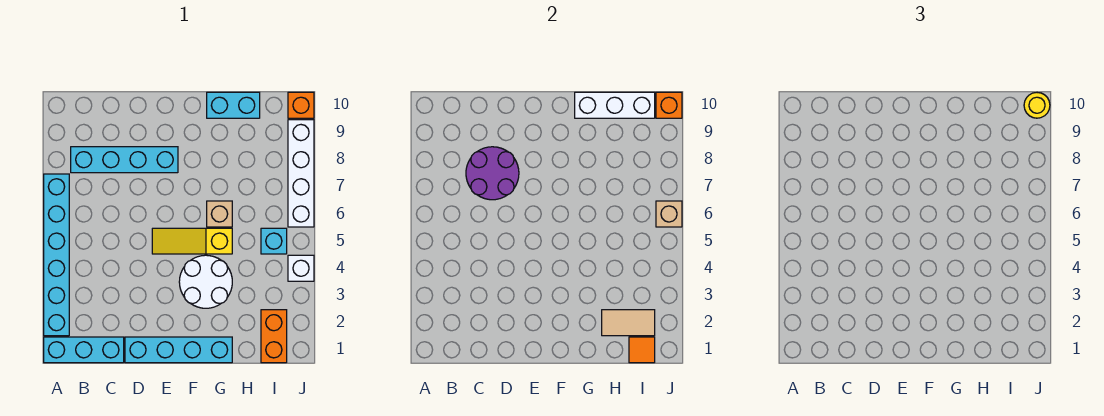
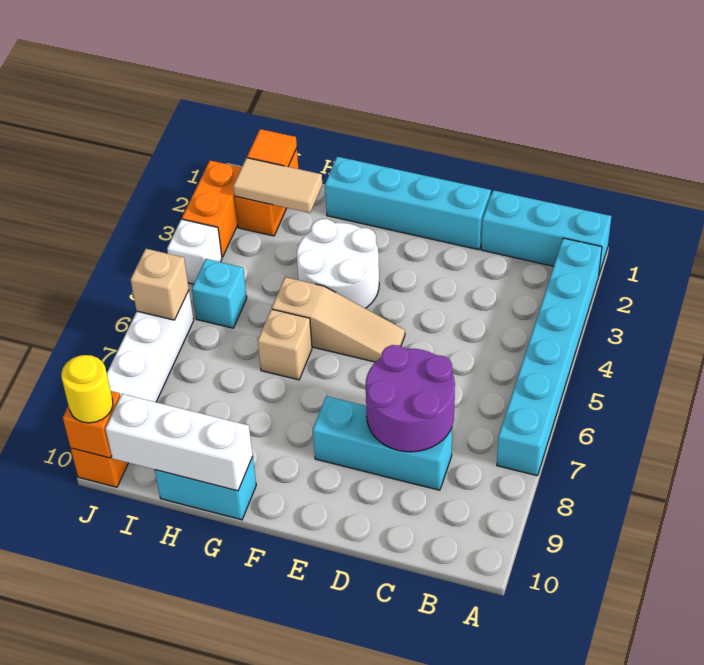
cyan brick B8:E8 level 1 -> cyan brick C8:E8 level 1
yellow slope E5:G5 level 1 top G -> tan slope E5:G5 level 1 top G
none -> orange brick J2:J3 level 1

